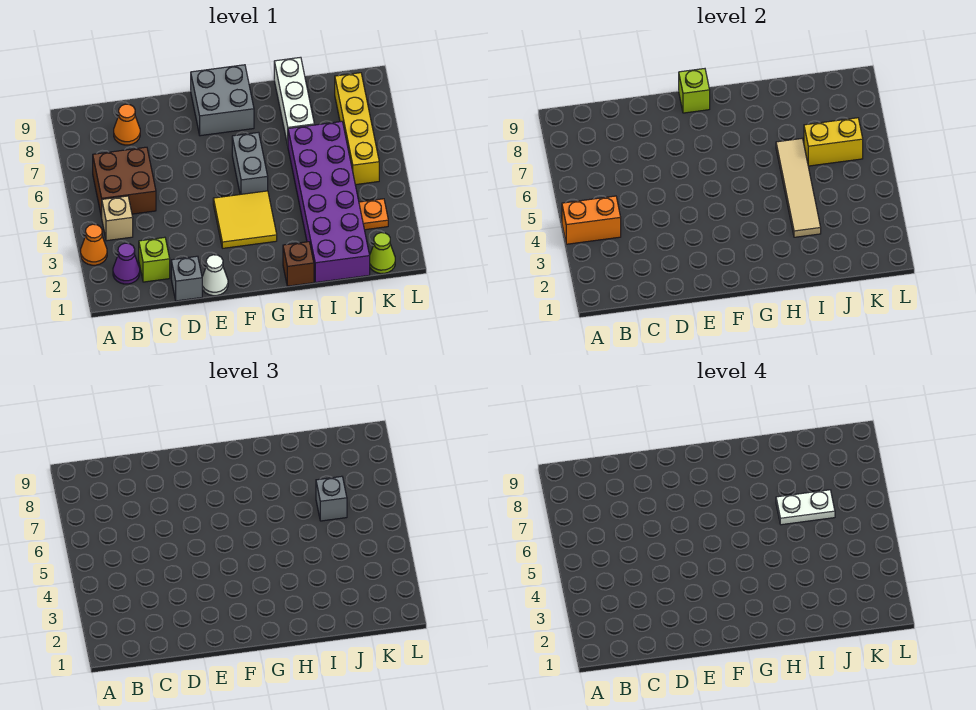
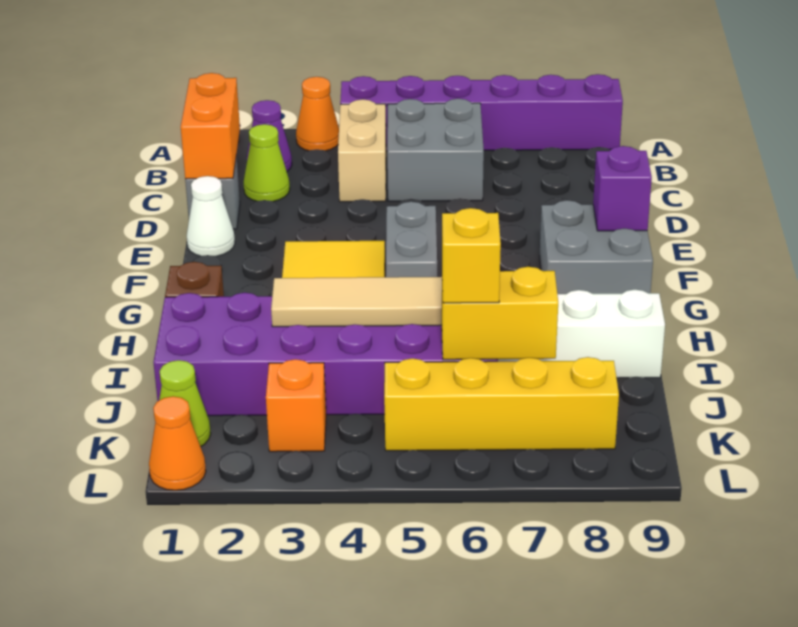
none -> purple brick A4:A9 level 1
orange brick A4:B4 level 2 -> orange brick C1:D1 level 2
tan brick B4 level 1 -> tan brick B4:C4 level 1
brown brick B5:C6 level 1 -> grey brick B5:C6 level 1
lime brick C2 level 1 -> lime cone C2 level 1
orange cone C8 level 1 -> orange cone L1 level 1
lime brick F9 level 2 -> purple brick F9 level 2
grey brick G5:G6 level 1 -> grey brick F5:G5 level 1
white plate I6:J6 level 4 -> none
yellow brick J6:K6 level 2 -> yellow brick J6:J7 level 2
grey brick J6 level 3 -> yellow brick J6 level 3
orange plate K3 level 1 -> orange brick K3 level 1

